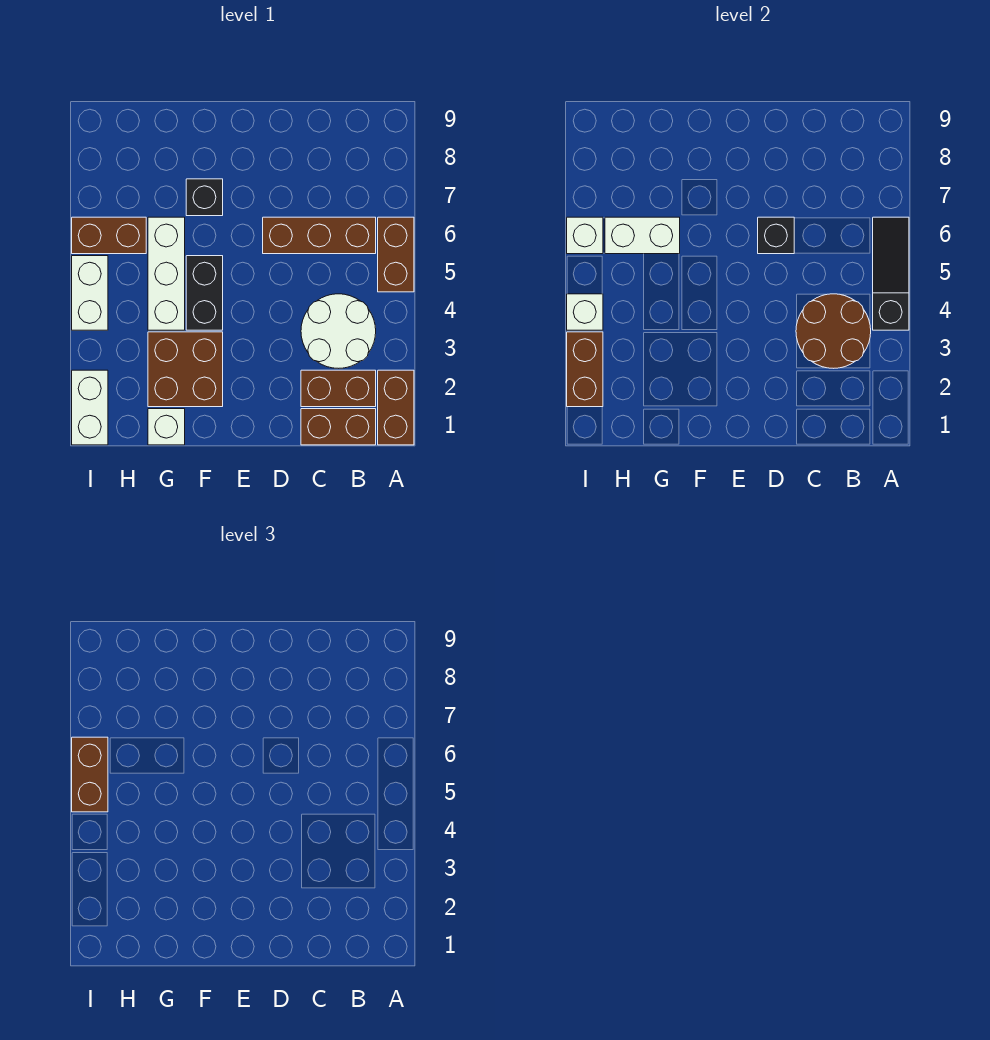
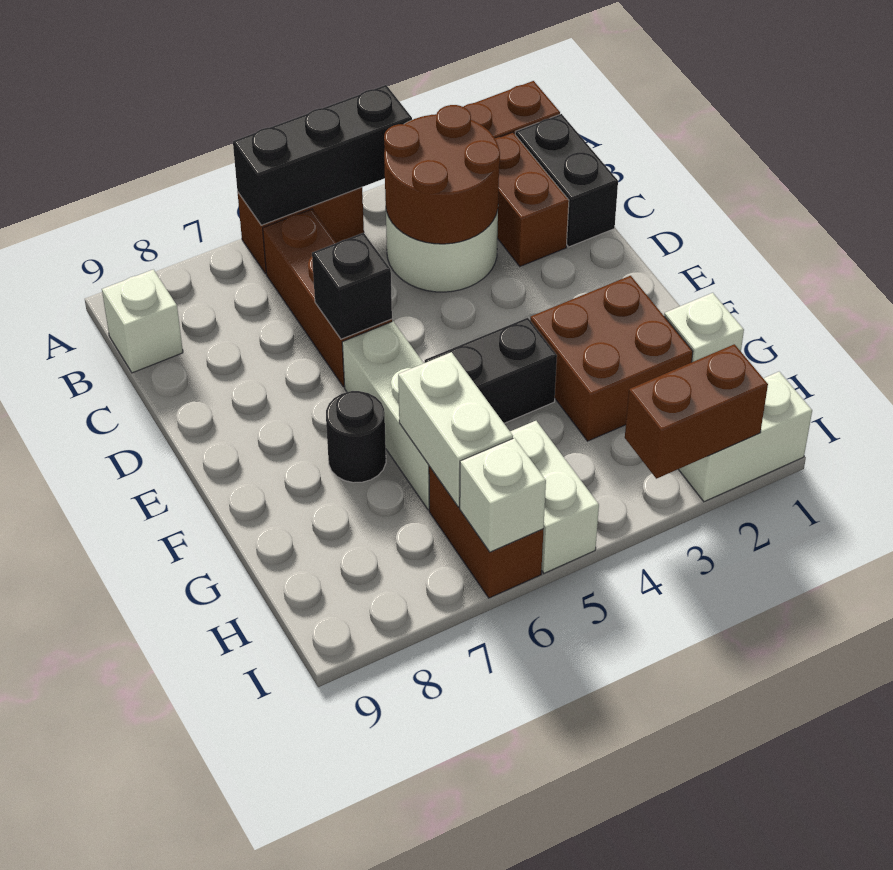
black slope A4:A6 level 2 top 4 -> black brick A4:A6 level 2
brown brick B1:C1 level 1 -> black brick B1:C1 level 1
black brick F7 level 1 -> black round brick F7 level 1
white brick G4:G6 level 1 -> white brick E6:G6 level 1
white brick I4:I5 level 1 -> white brick H5:I5 level 1
white brick I4 level 2 -> white brick B9 level 1
brown brick I5:I6 level 3 -> none

